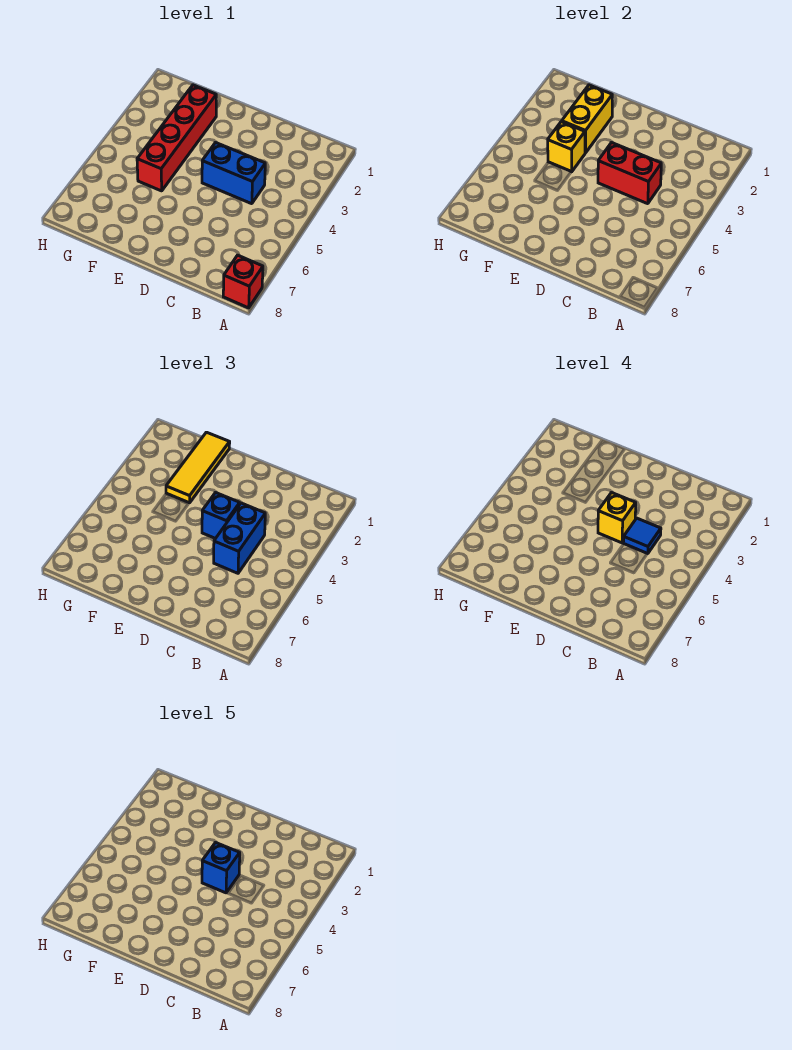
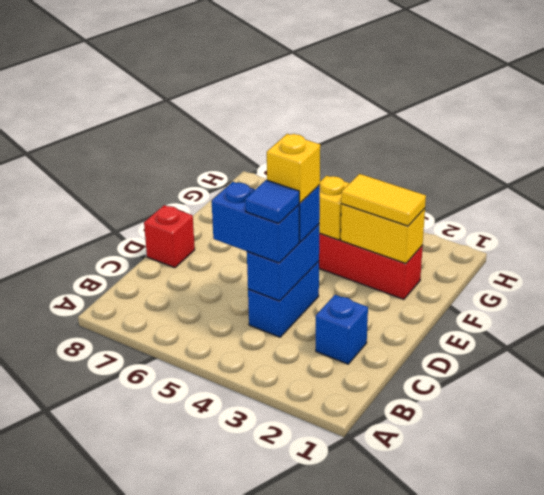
red brick A8 level 1 -> red brick D8 level 1
red brick C4:D4 level 2 -> blue brick C4:D4 level 2
blue brick D4 level 5 -> blue brick C2 level 1
yellow tile F1:F3 level 3 -> yellow tile F2:F3 level 3

